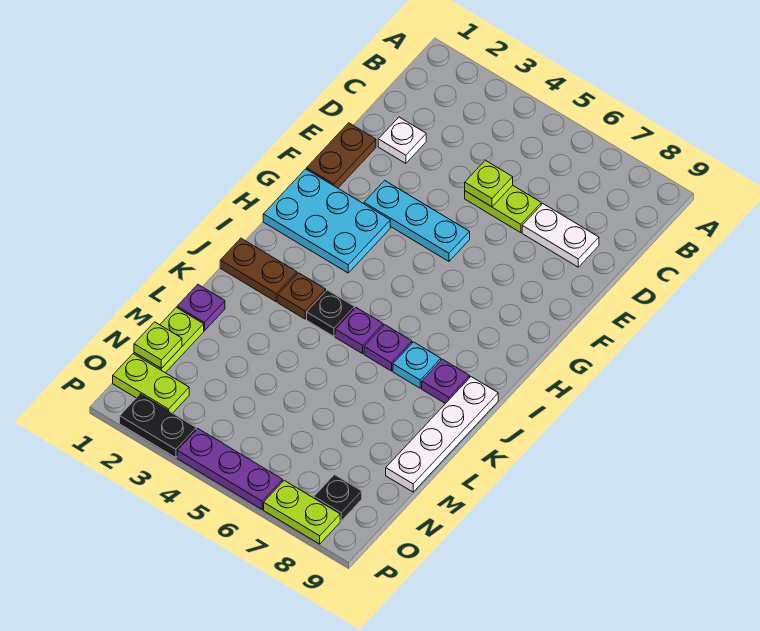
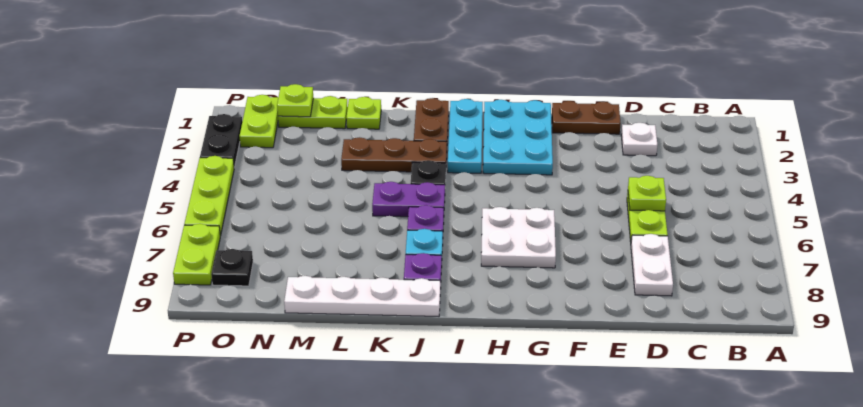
cyan plate F3:F5 level 1 -> cyan plate I1:I3 level 1
none -> white plate G6:H7 level 1
brown plate J3 level 1 -> brown plate J3:L3 level 1
purple plate J5 level 1 -> purple plate J5:K5 level 1
purple plate L1 level 1 -> lime plate L1 level 1
purple plate P4:P6 level 1 -> lime plate P4:P6 level 1

